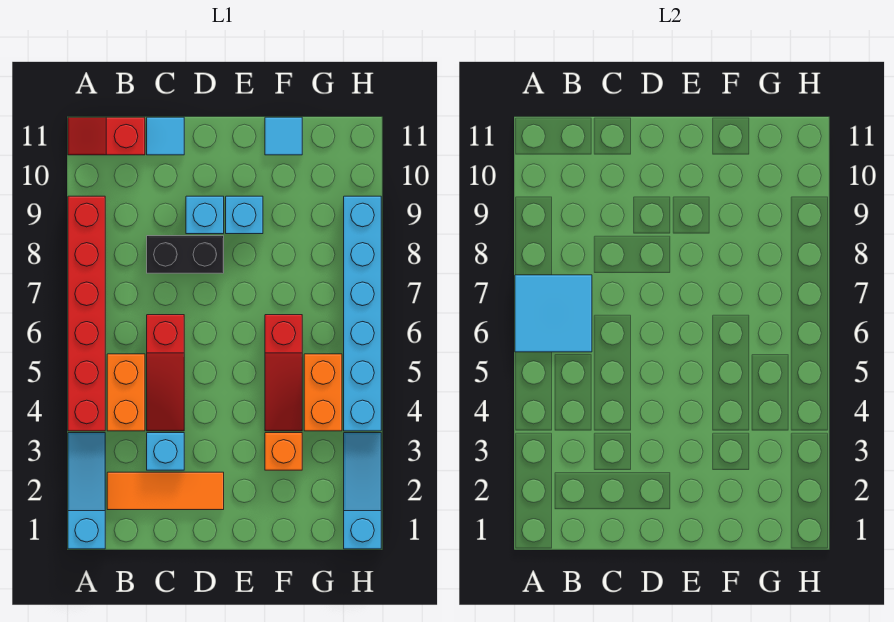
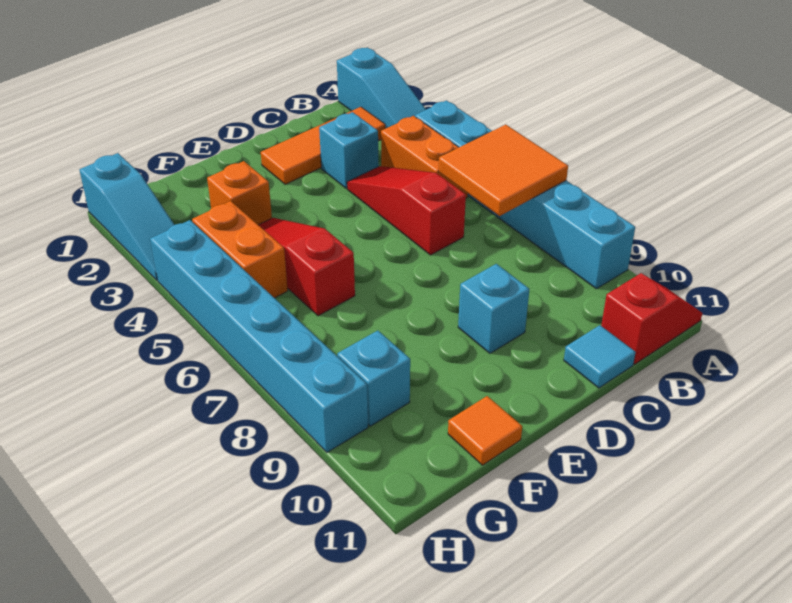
red brick A4:A9 level 1 -> cyan brick A4:A9 level 1
cyan tile A6:B7 level 2 -> orange tile A6:B7 level 2
black brick C8:D8 level 1 -> none
cyan brick E9 level 1 -> cyan brick G9 level 1
cyan tile F11 level 1 -> orange tile F11 level 1

